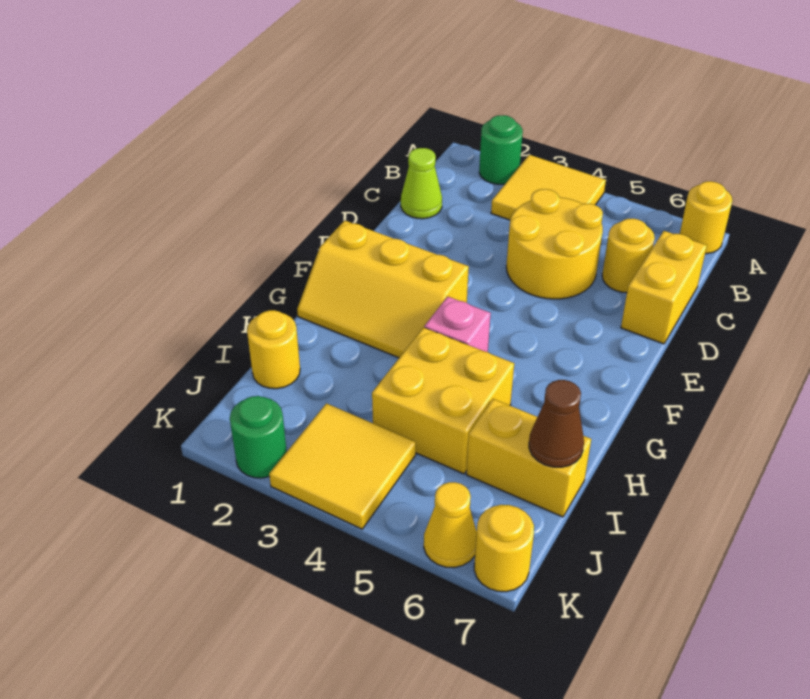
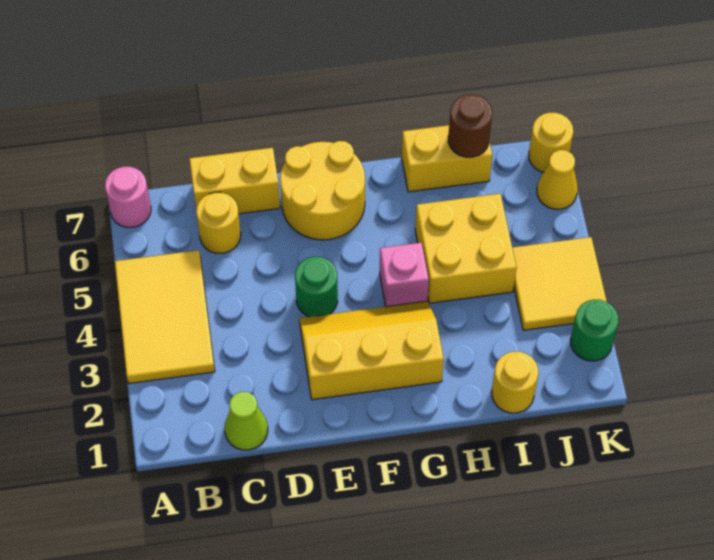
green round brick A2 level 1 -> green round brick E4 level 1
yellow tile A3:B4 level 1 -> yellow tile A3:B5 level 1
yellow round brick A7 level 1 -> pink round brick A7 level 1
yellow round brick C4:D5 level 1 -> yellow round brick E6:F7 level 1
yellow slope F1:G3 level 1 top F -> yellow slope E2:G3 level 1 top 2
yellow brick I6:I7 level 1 -> yellow brick H7:I7 level 1
brown cone I7 level 2 -> brown round brick I7 level 2

